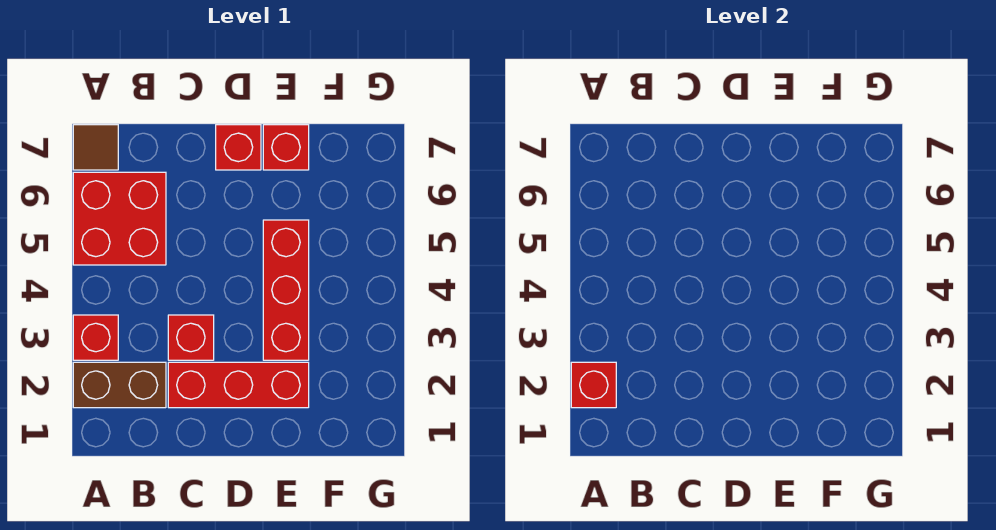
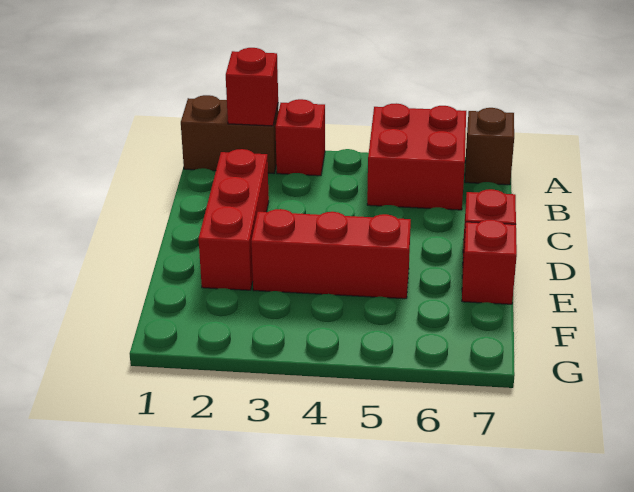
brown brick A2:B2 level 1 -> brown brick A1:A2 level 1
brown tile A7 level 1 -> brown brick A7 level 1
red brick C3 level 1 -> none

